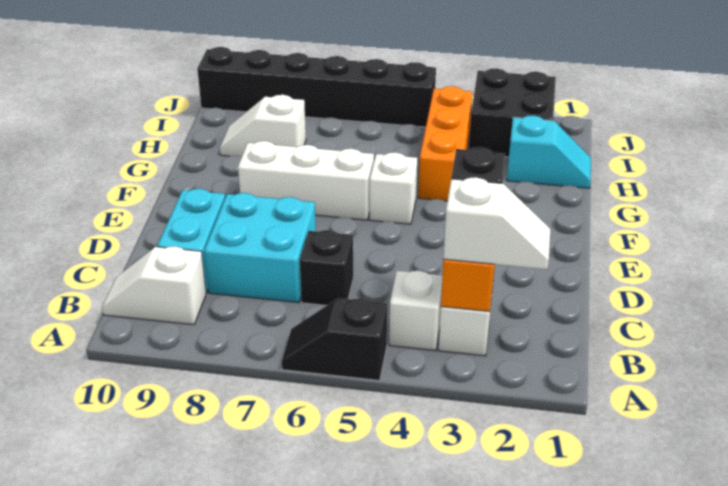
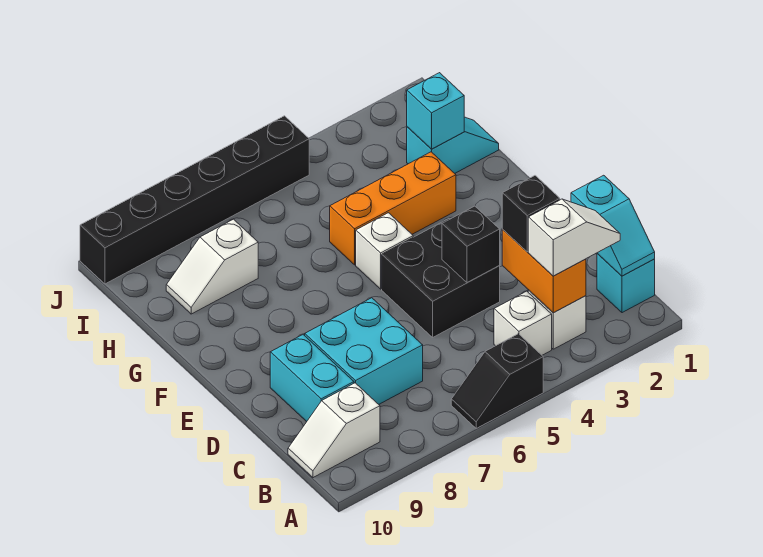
none -> cyan brick B1 level 1
none -> cyan slope B1:C1 level 2 top C
black brick C6 level 1 -> black brick D4 level 2
white brick F6:F8 level 1 -> none
orange brick G4:I4 level 1 -> orange brick G3:G5 level 1
none -> cyan brick H2 level 2
black brick I2:J3 level 1 -> black brick D4:E5 level 1

